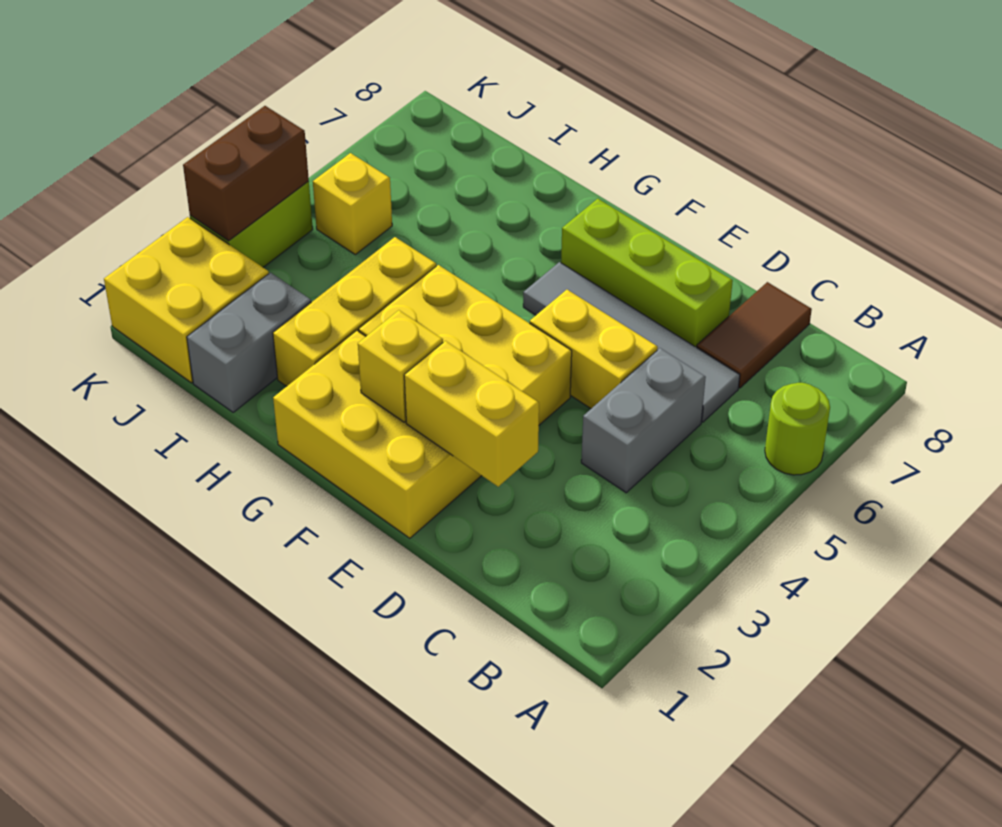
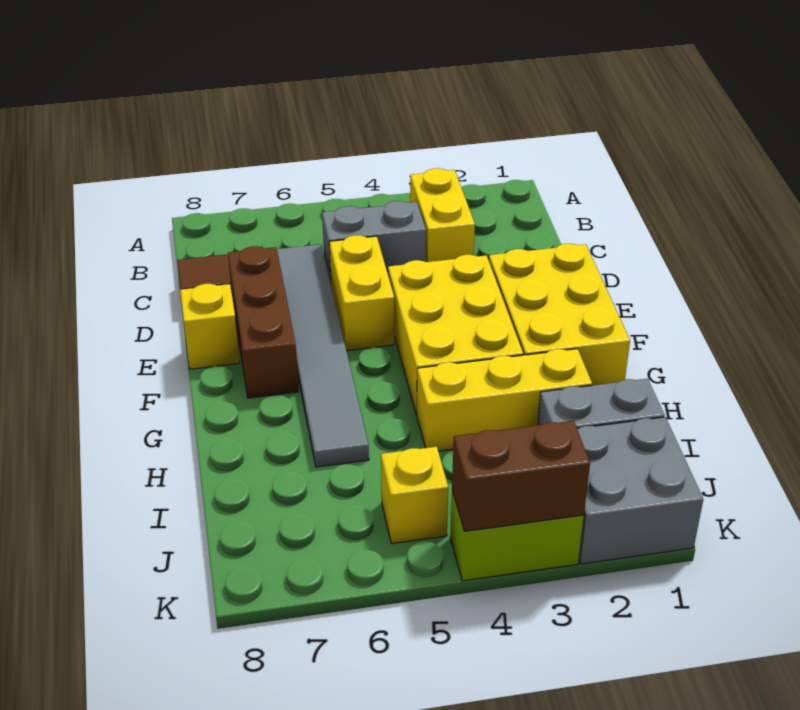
lime round brick A6 level 1 -> none
grey tile C6:F6 level 1 -> grey tile C6:H6 level 1
yellow brick D2:E2 level 2 -> yellow brick B3:C3 level 1
lime brick D7:F7 level 1 -> brown brick D7:F7 level 1
yellow brick F2 level 2 -> yellow brick E8 level 1
yellow brick J1:K2 level 1 -> grey brick J1:K2 level 1

